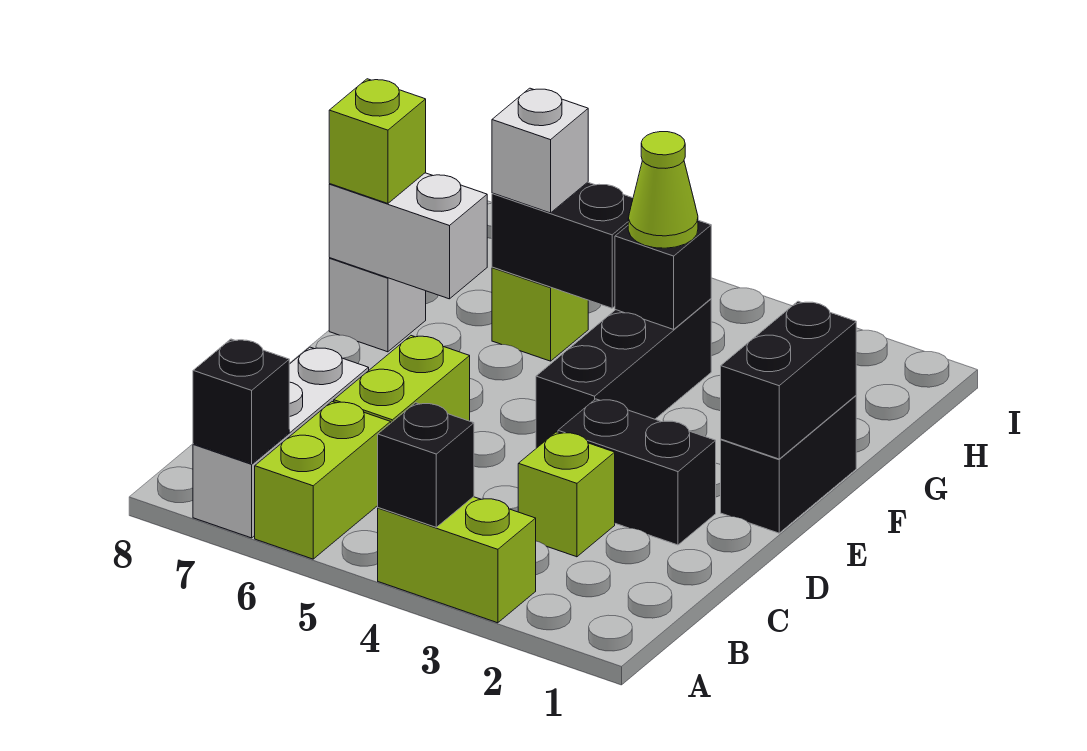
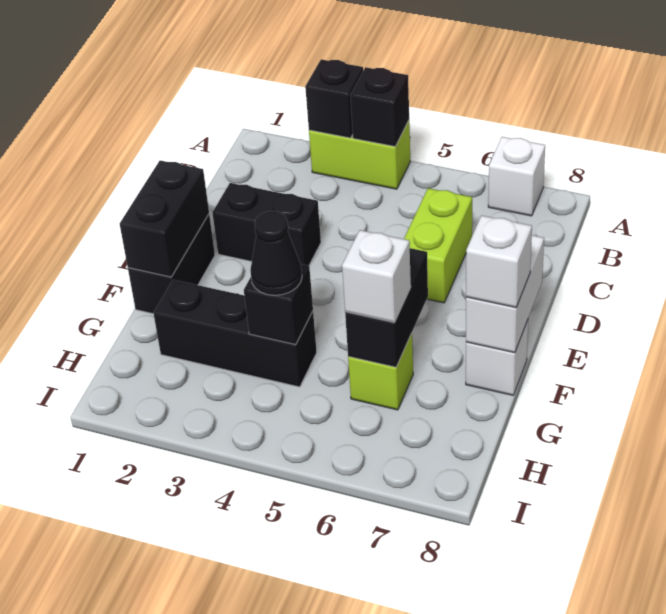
lime brick A6:B6 level 1 -> none
white brick A7:C7 level 1 -> white brick A7 level 1
black brick A7 level 2 -> black brick A3 level 2
lime brick C3 level 1 -> none
black brick E4:G4 level 1 -> black brick G2:G4 level 1
white brick F7:F8 level 2 -> white brick E8:F8 level 2
lime brick F8 level 3 -> white brick F8 level 3
lime cone G4 level 3 -> black cone G4 level 3
black brick G5:G6 level 2 -> black brick F6:G6 level 2

